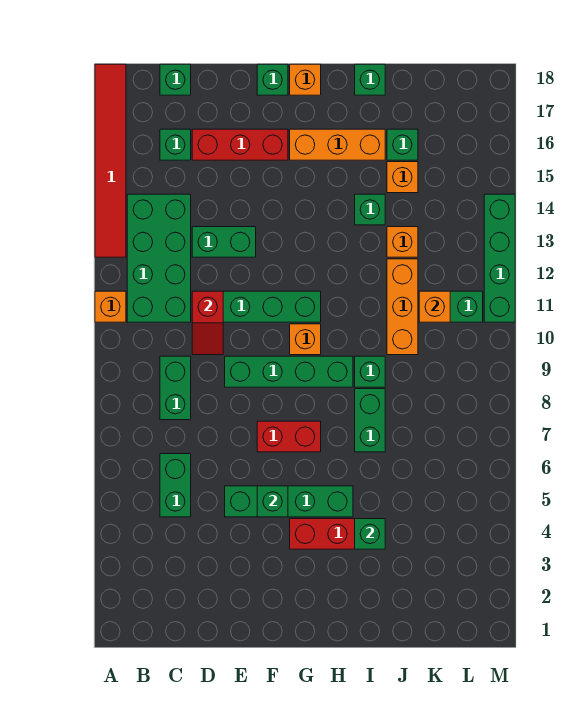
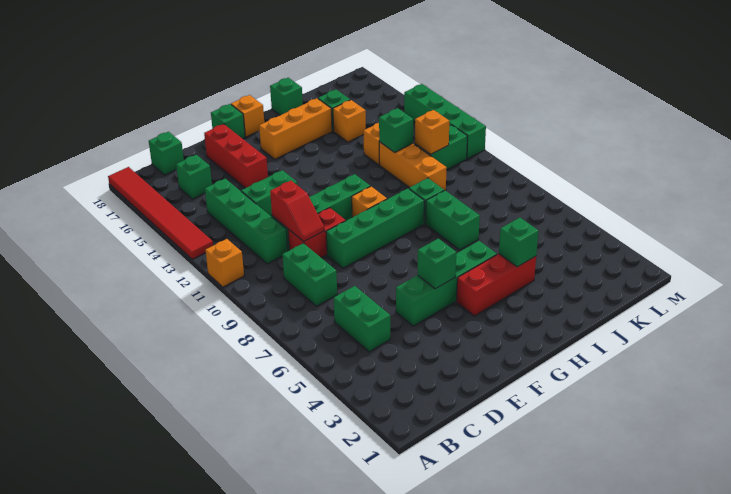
green brick B11:C14 level 1 -> green brick C11:C14 level 1
red brick D16:F16 level 1 -> red brick E15:E17 level 1
red brick F7:G7 level 1 -> red brick D10:E10 level 1
green brick I14 level 1 -> green brick J12 level 2

